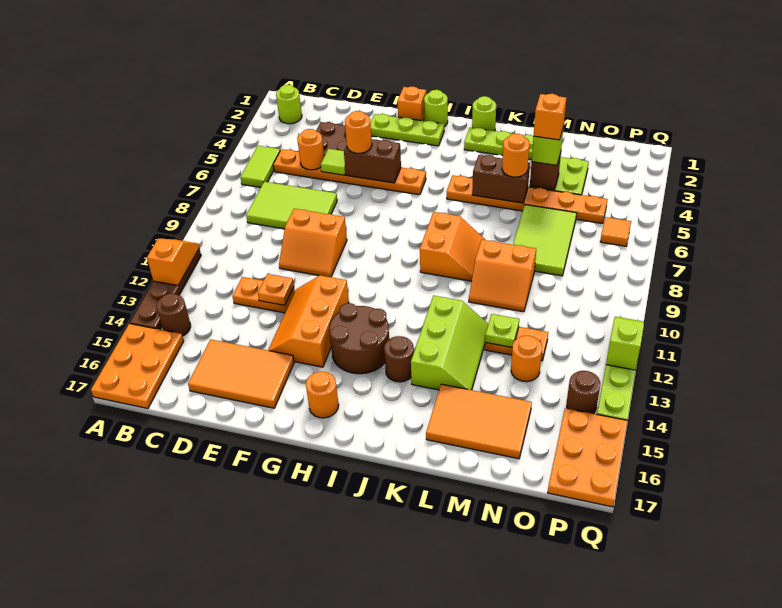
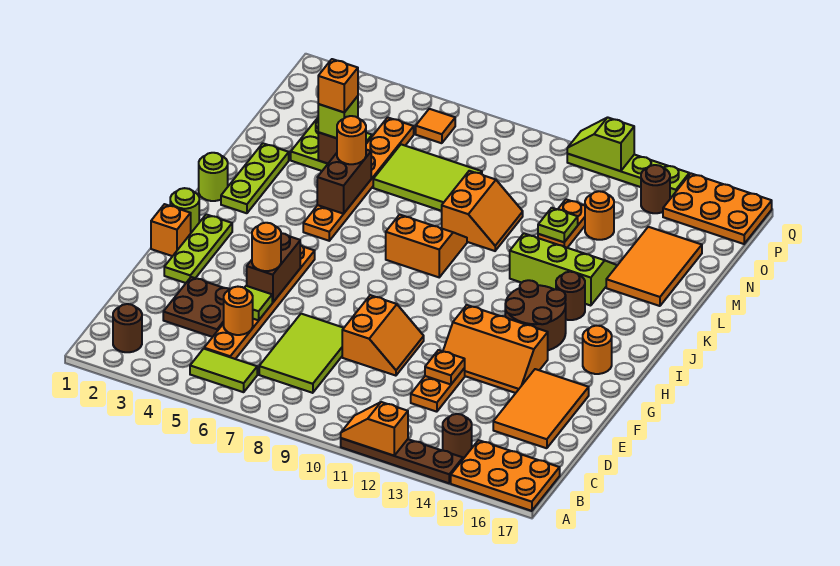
lime round brick B2 level 1 -> brown round brick B2 level 1

